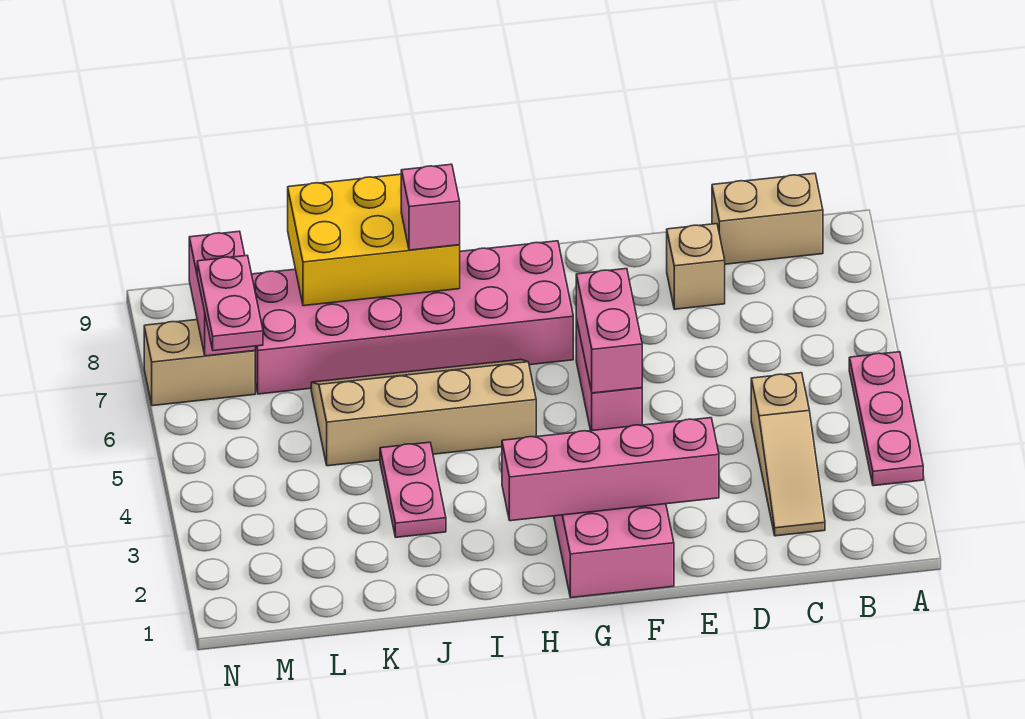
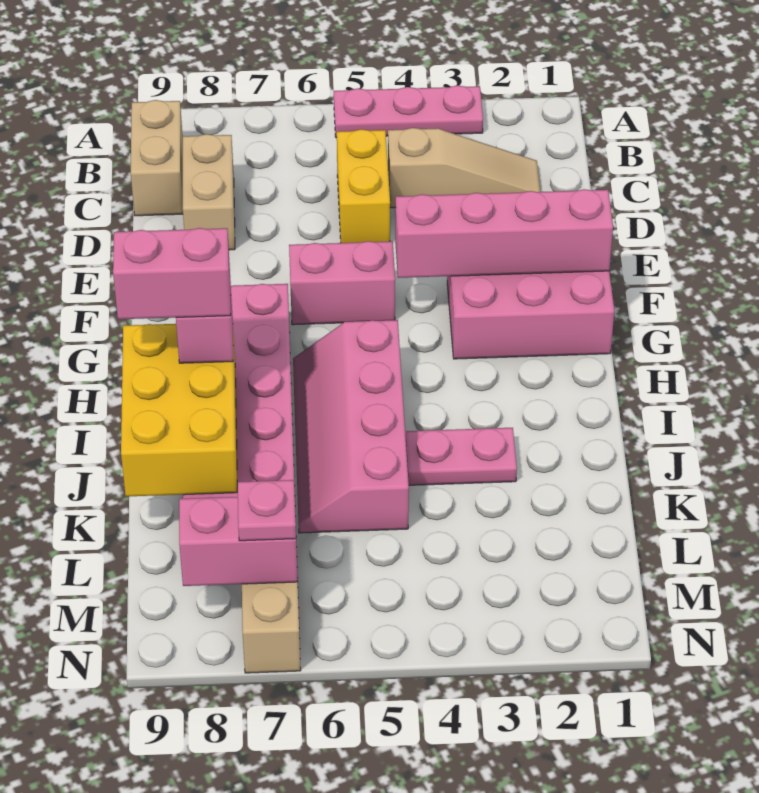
none -> yellow brick C5:D5 level 1
tan brick D8 level 1 -> tan brick C8:D8 level 1
pink brick E2:H2 level 2 -> pink brick F1:F4 level 2
pink brick F5:F6 level 2 -> pink brick I8:I9 level 4
tan slope H5:K6 level 1 top 5 -> pink slope H5:K6 level 1 top 5
pink plate M6:M7 level 3 -> pink plate M7 level 3

